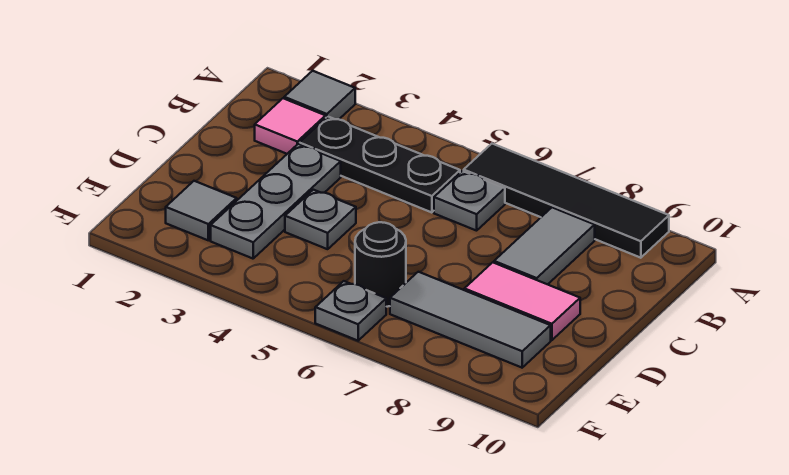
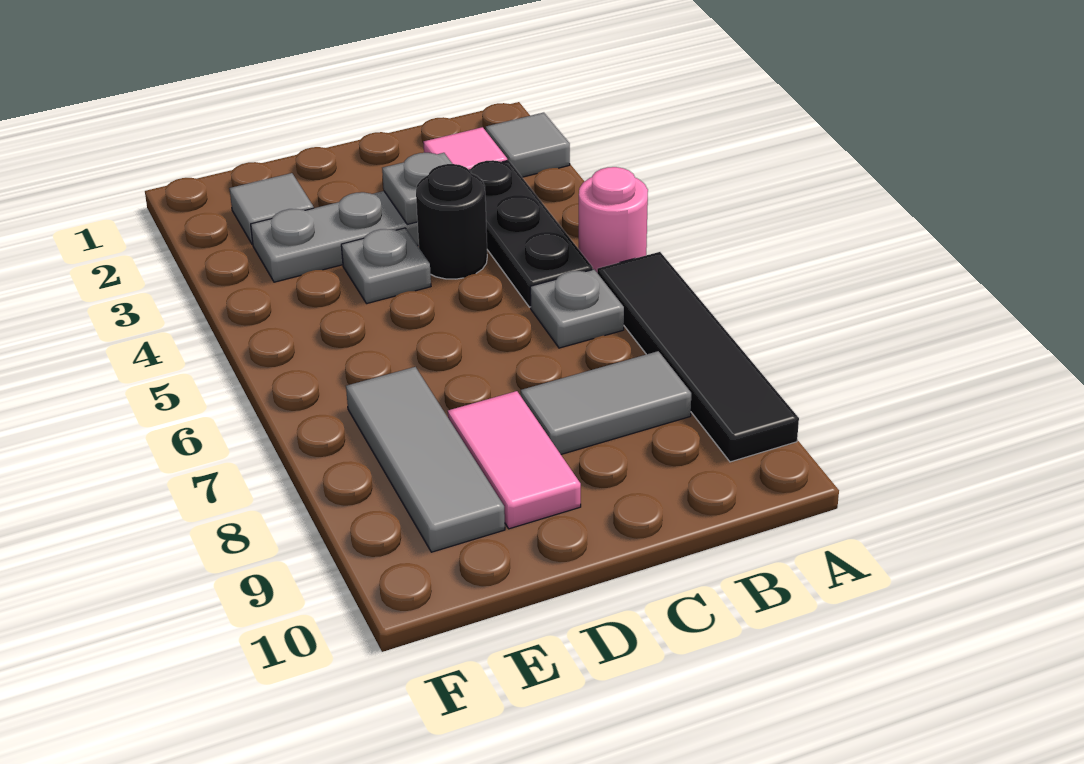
none -> pink round brick A5 level 1
black round brick E6 level 1 -> black round brick C4 level 1
grey plate F6 level 1 -> grey plate C3 level 2

